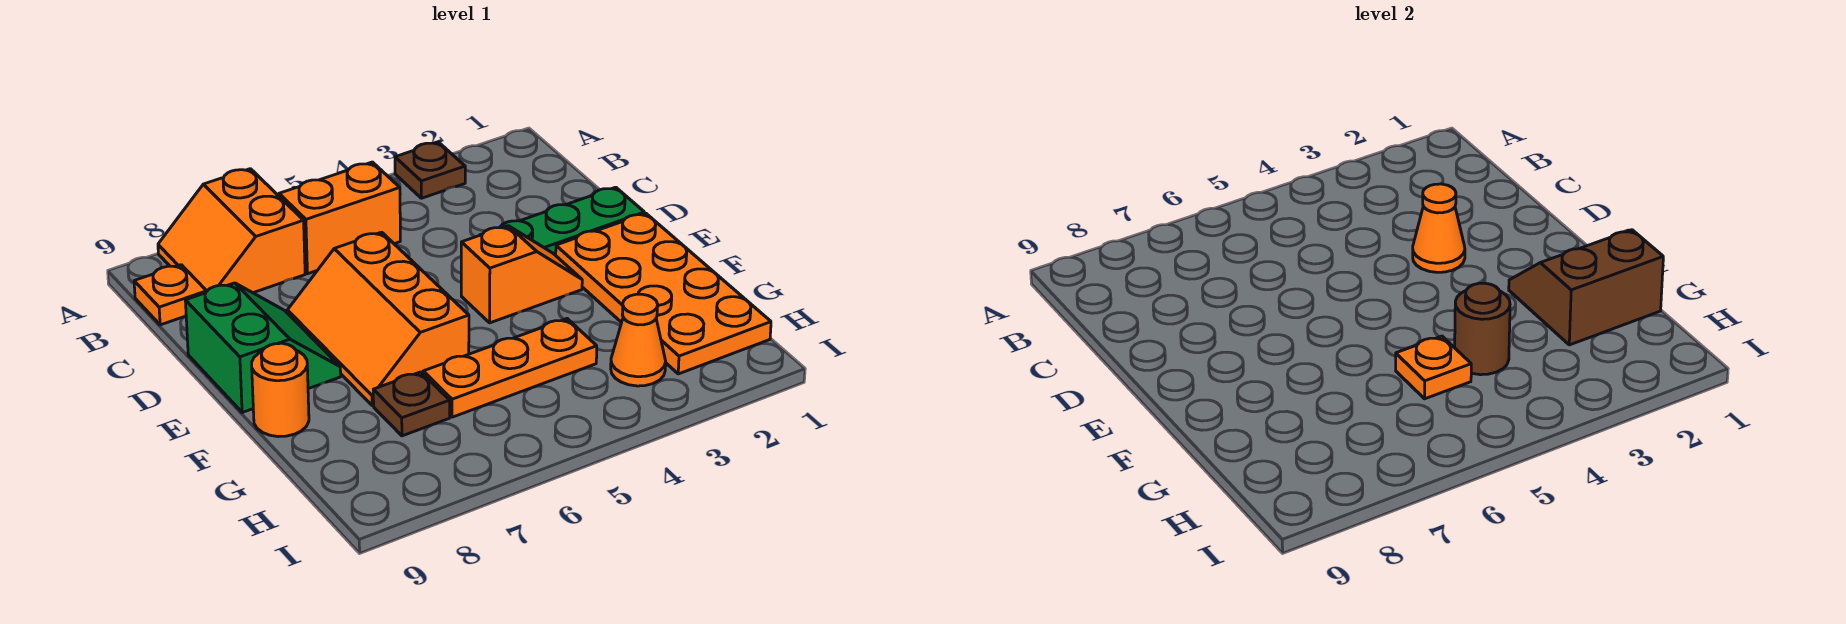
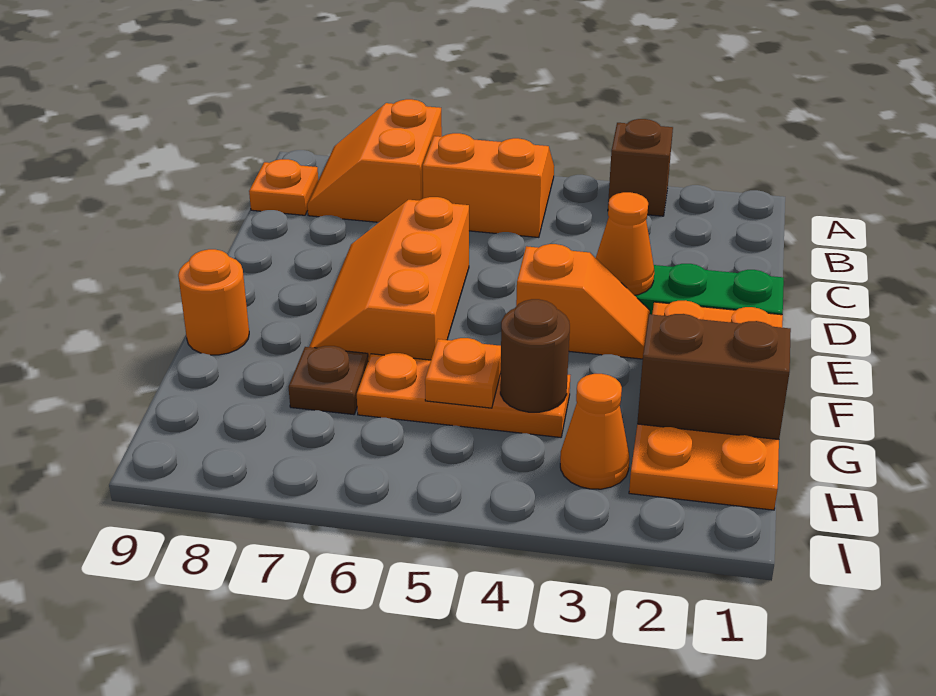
brown plate A3 level 1 -> brown brick A3 level 1
green slope D8:E9 level 1 top 9 -> none

